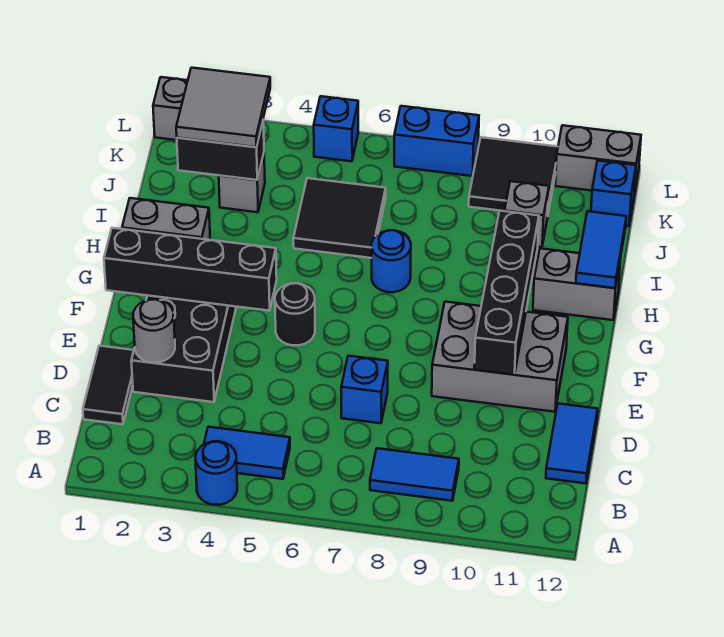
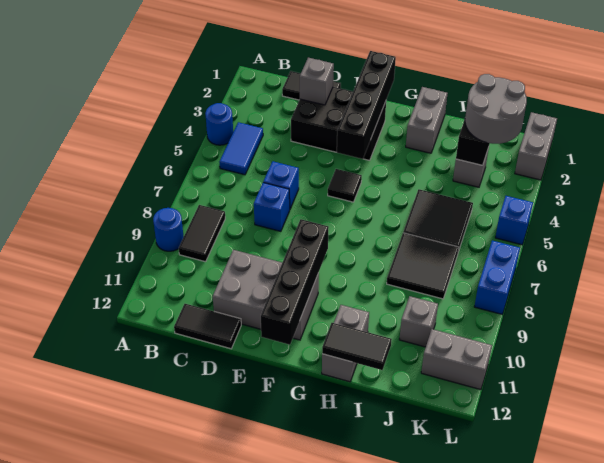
blue tile B8:B9 level 1 -> black tile B8:B9 level 1
blue tile C12:D12 level 1 -> black tile C12:D12 level 1
grey round brick D2 level 2 -> grey brick D2 level 2
grey brick E9:F11 level 1 -> grey brick D10:F11 level 1
black brick E10:H10 level 2 -> black brick F9:F12 level 2
black round brick F5 level 1 -> black tile F5 level 1
blue round brick H7 level 1 -> blue round brick A9 level 1
blue tile H12:I12 level 2 -> black tile H12:I12 level 2
grey tile J2:K3 level 3 -> grey round brick J2:K3 level 3
black tile K9:L10 level 1 -> black tile I7:J8 level 1
blue brick K12 level 1 -> blue brick D6 level 1
grey brick L11:L12 level 1 -> grey brick K11:L11 level 1

